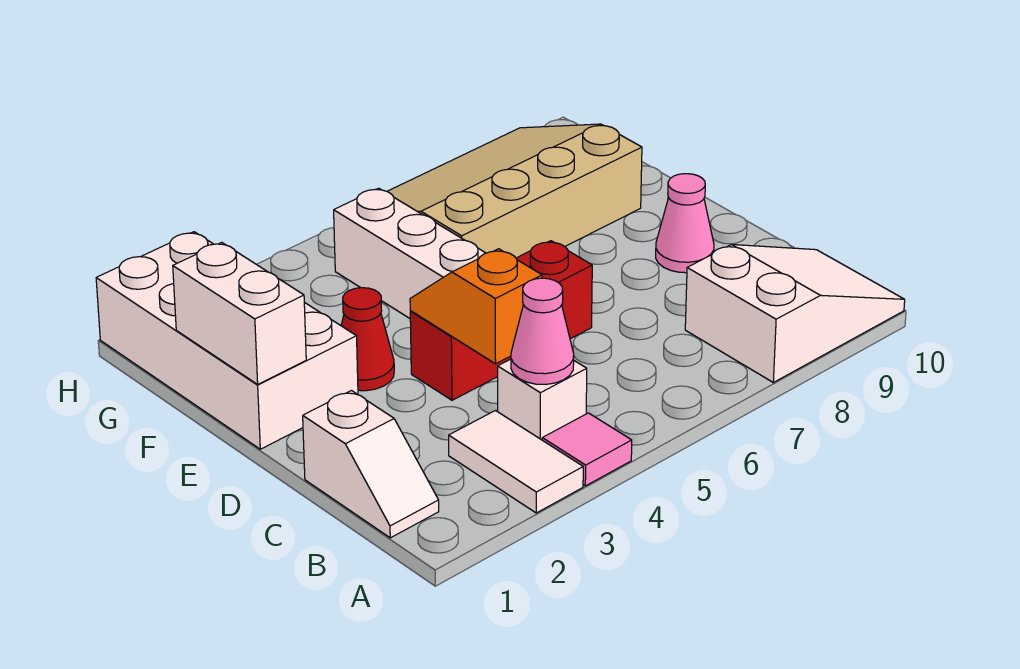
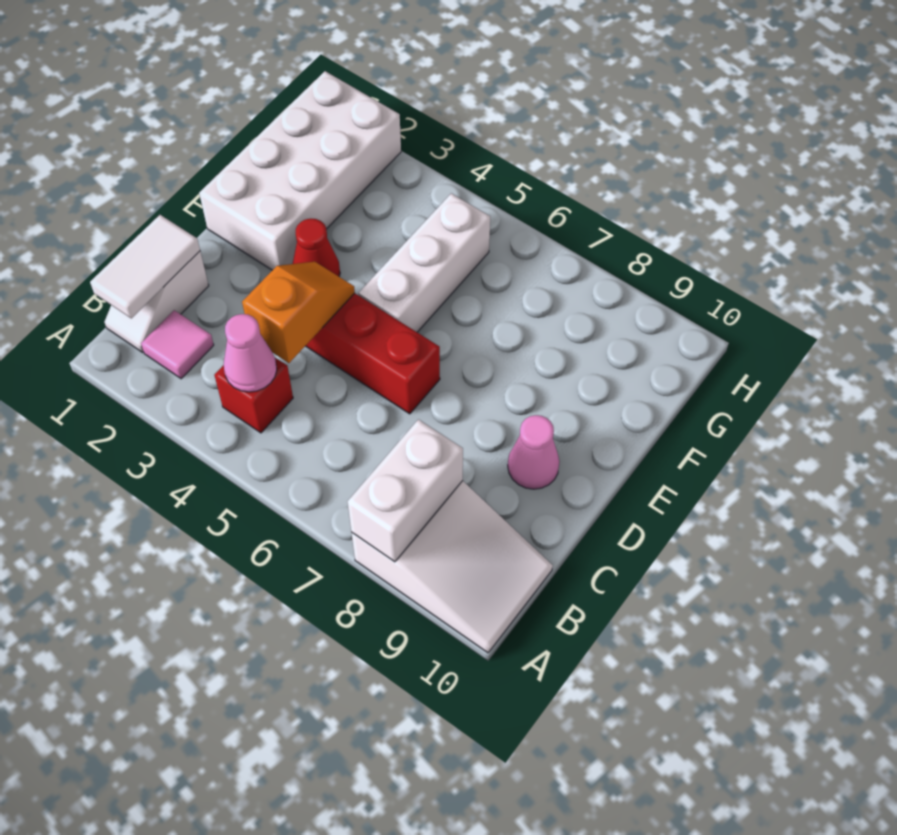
white tile A3:B3 level 1 -> white tile B1:C1 level 2
pink tile A4 level 1 -> pink tile B2 level 1
white brick B4 level 1 -> red brick B4 level 1
white brick E1:F1 level 2 -> white brick A8:B8 level 2
tan slope F6:H9 level 1 top F -> none

